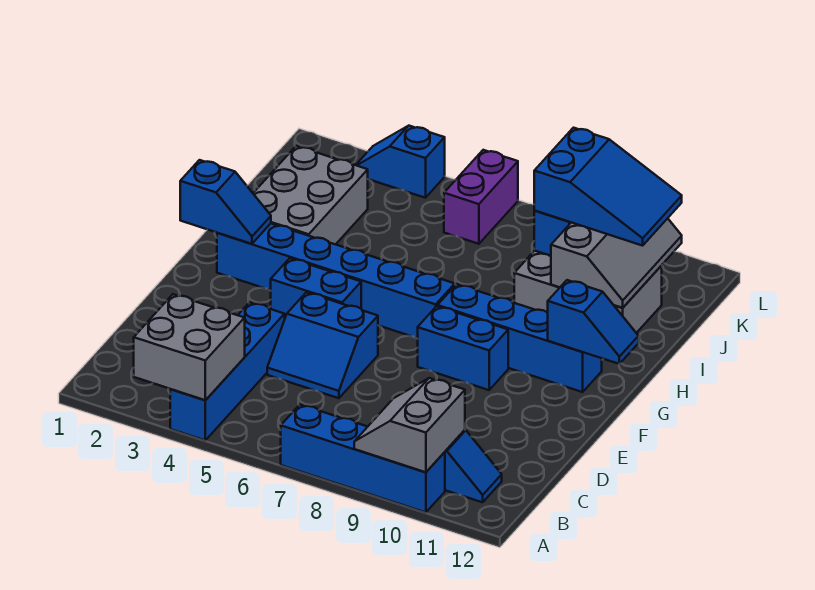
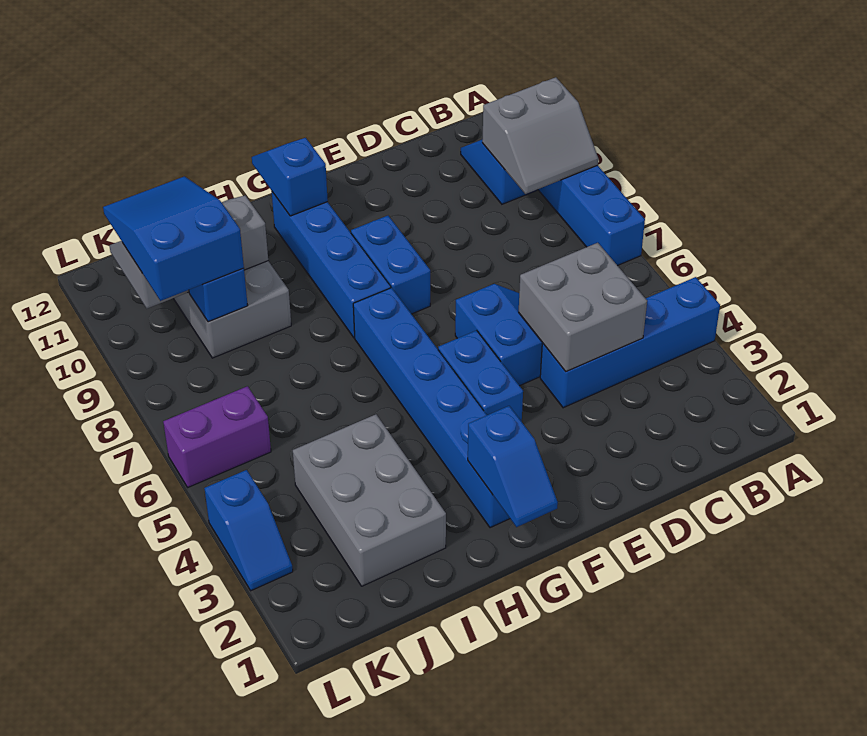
grey brick A3:B4 level 2 -> grey brick C4:D5 level 2
blue slope G1:G2 level 2 top 1 -> blue slope G1:G2 level 2 top 2
grey brick H2:J3 level 1 -> grey brick I2:J4 level 1

